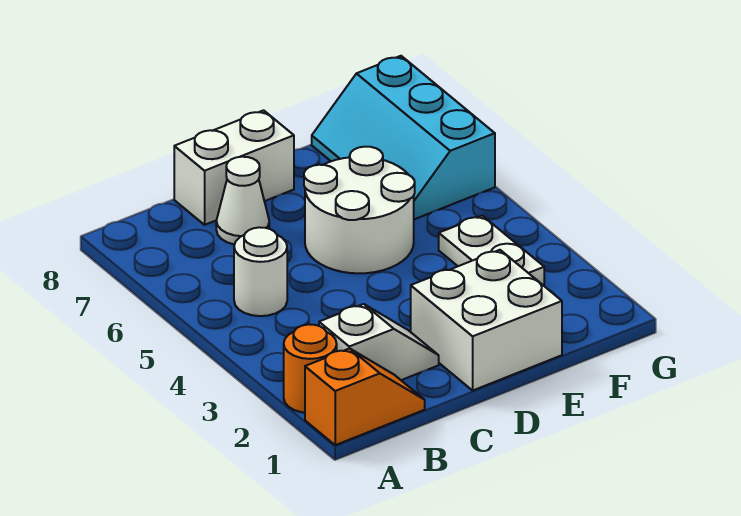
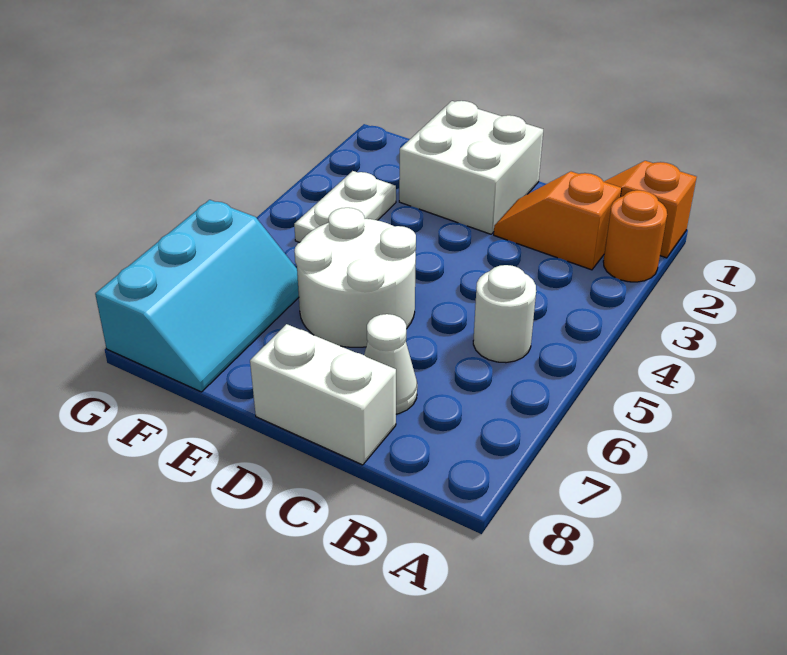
white slope B2:C2 level 1 top B -> orange slope B2:C2 level 1 top B

